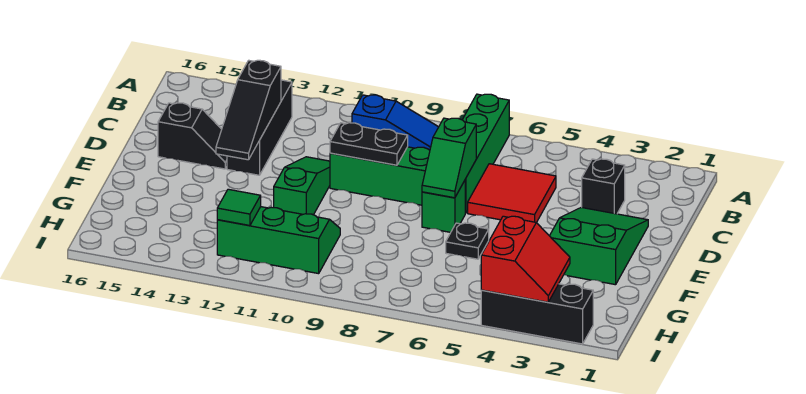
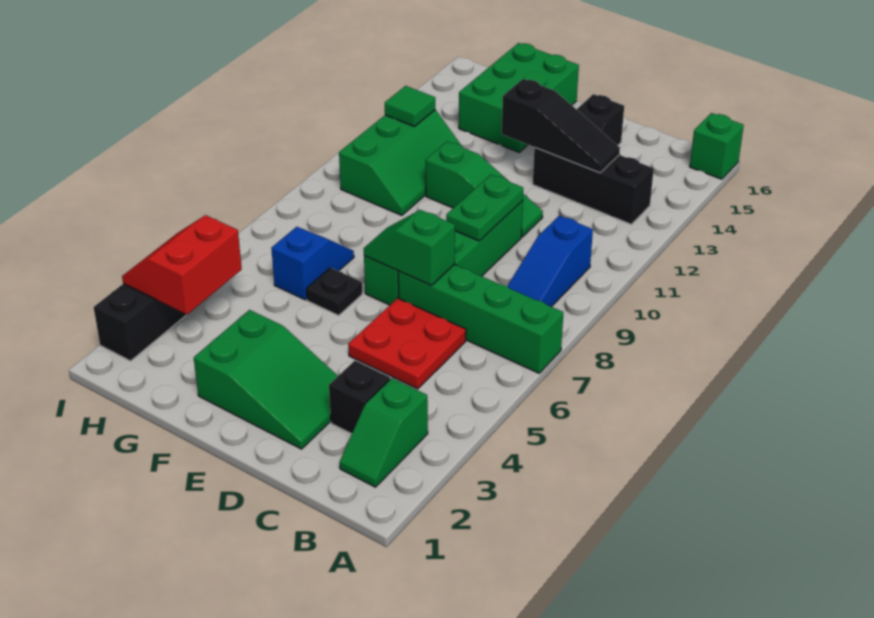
none -> green brick A16 level 1
none -> green slope B2:B3 level 1 top 3
red tile C5:D6 level 1 -> red plate C5:D6 level 1
black slope C13:E13 level 2 top C -> black slope C13:E13 level 2 top E
black plate D9:D10 level 2 -> green plate D9:D10 level 2
none -> green brick F14:G16 level 1
none -> blue slope G6:G7 level 1 top 6
red slope H3:I4 level 2 top 4 -> red slope H3:I4 level 2 top H

